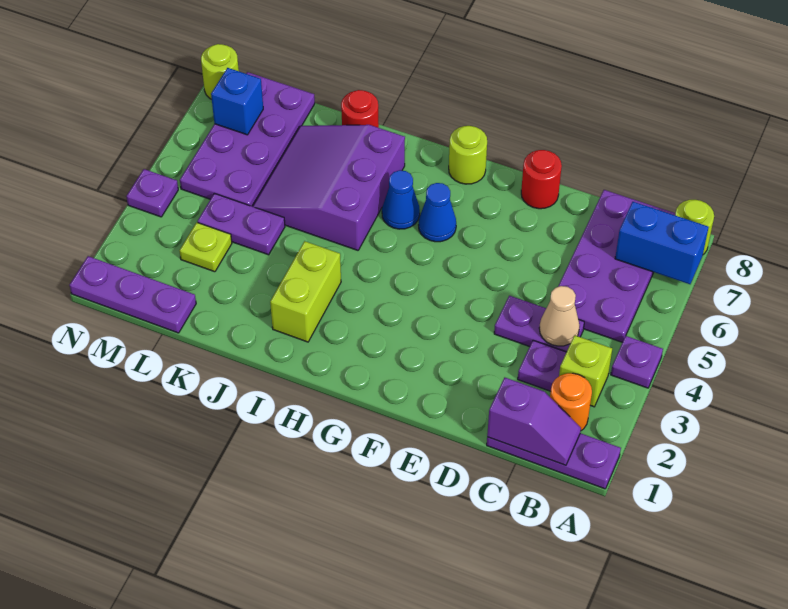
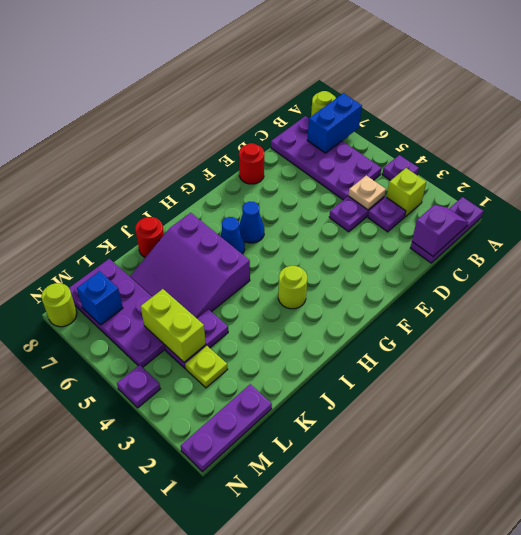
orange round brick B2 level 1 -> none
tan cone C4 level 2 -> tan plate C4 level 2
lime round brick G8 level 1 -> lime round brick H3 level 1
lime brick I2:I3 level 1 -> lime brick L4:L5 level 2

